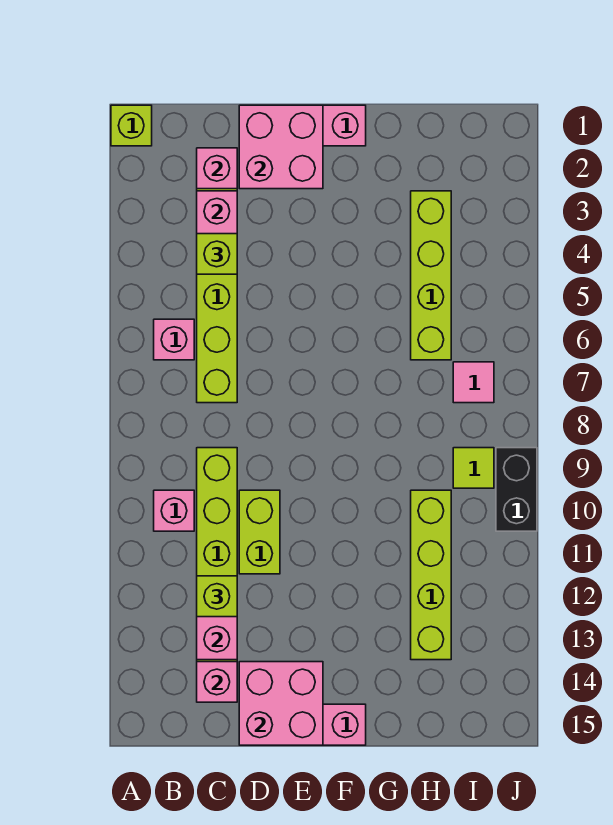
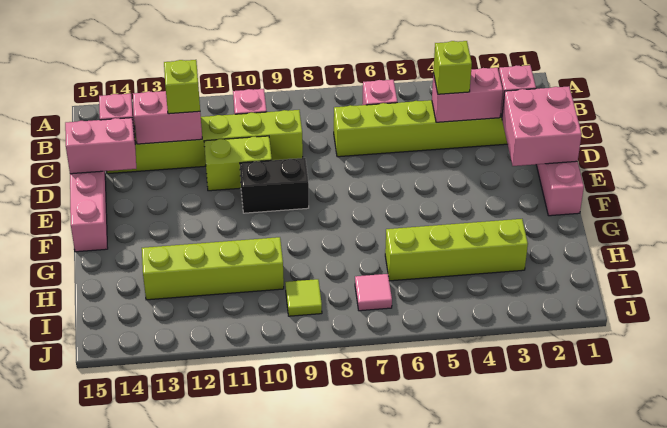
lime brick A1 level 1 -> none
pink brick D14:E15 level 2 -> pink brick D14:D15 level 2
black brick J9:J10 level 1 -> black brick E9:E10 level 1

